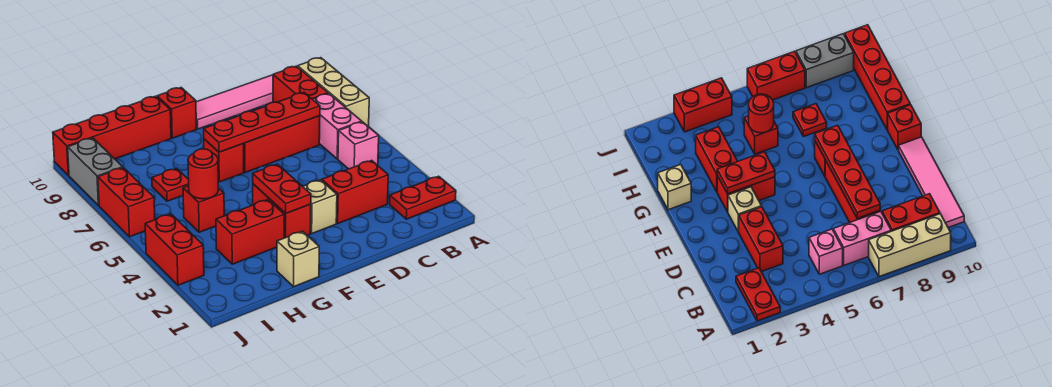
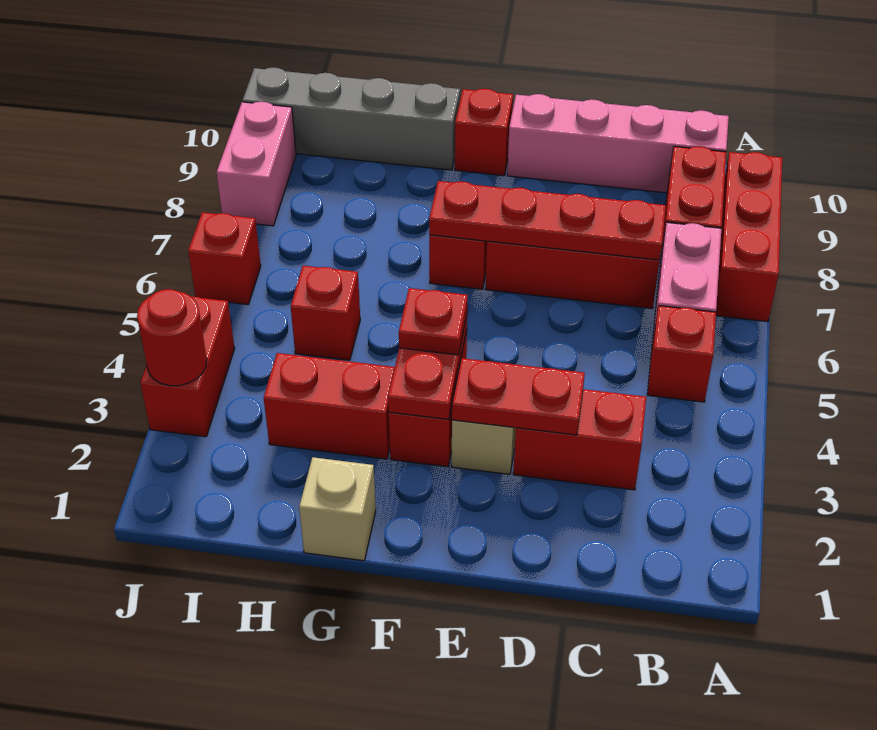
red plate A2:B2 level 1 -> red plate D3:E3 level 2
tan brick A7:A9 level 1 -> red brick A7:A9 level 1
pink brick B5 level 1 -> red brick B5 level 1
pink tile B10:E10 level 1 -> pink brick B10:E10 level 1
red brick G10:J10 level 1 -> grey brick G10:J10 level 1
red round brick H5 level 2 -> red round brick J3 level 2
red plate H7 level 1 -> red plate F4 level 3
red brick J6:J7 level 1 -> red brick J6 level 1
grey brick J8:J9 level 1 -> pink brick J8:J9 level 1

